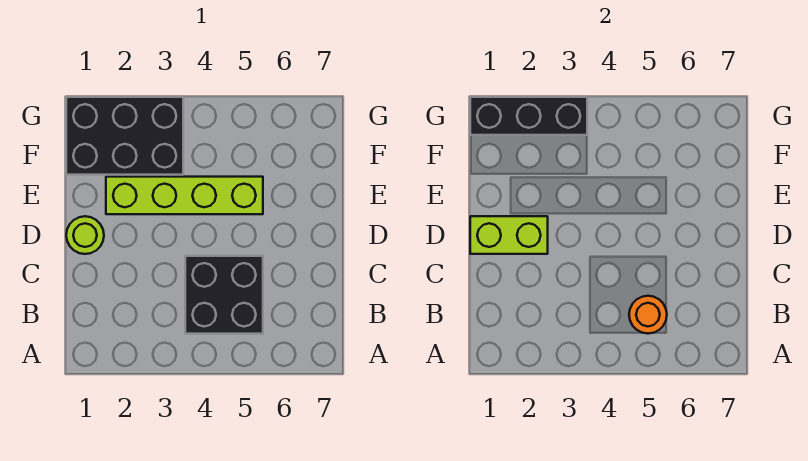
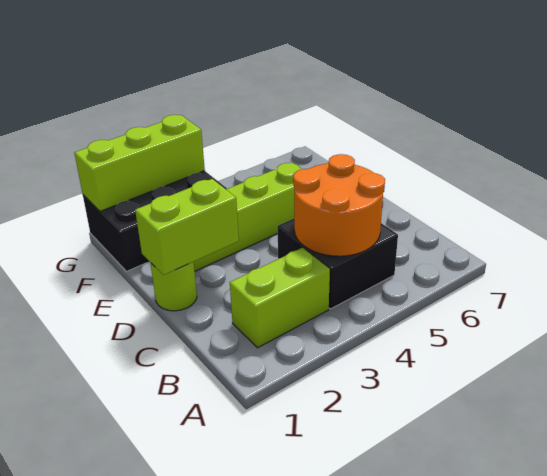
none -> lime brick B2:B3 level 1
orange round brick B5 level 2 -> orange round brick B4:C5 level 2
black brick G1:G3 level 2 -> lime brick G1:G3 level 2

